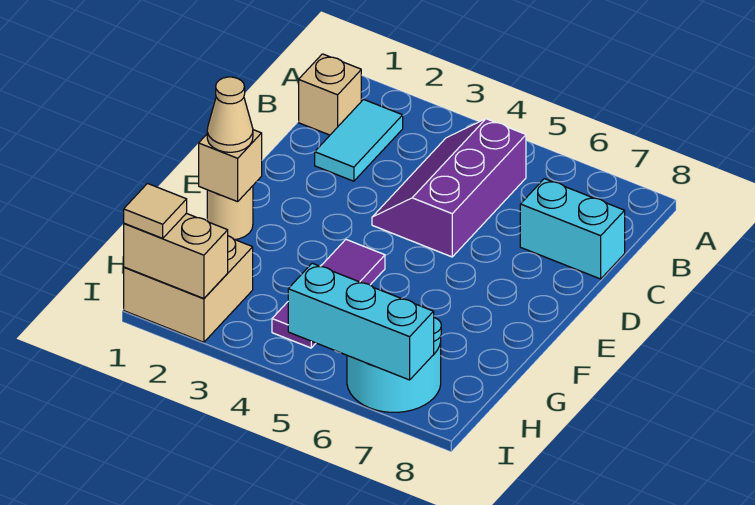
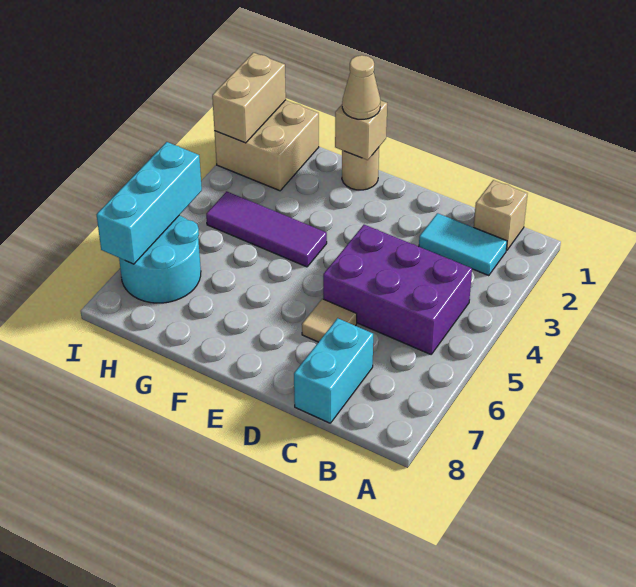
purple slope B4:D5 level 1 top 5 -> purple brick B4:D5 level 1
tan tile I1 level 3 -> tan tile D6 level 1

